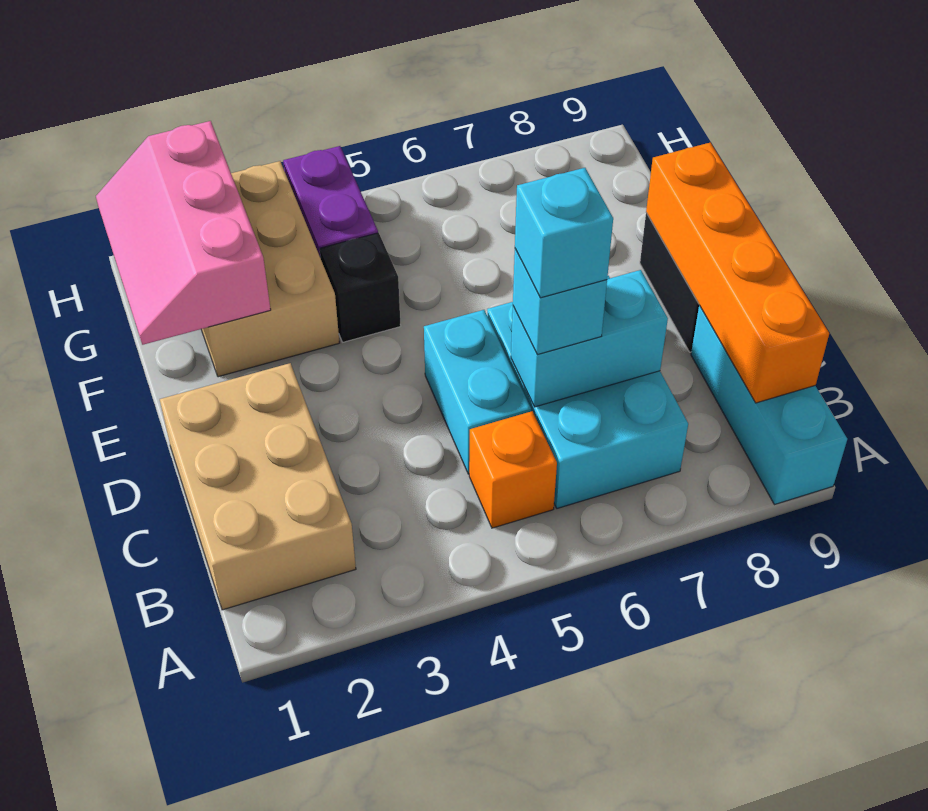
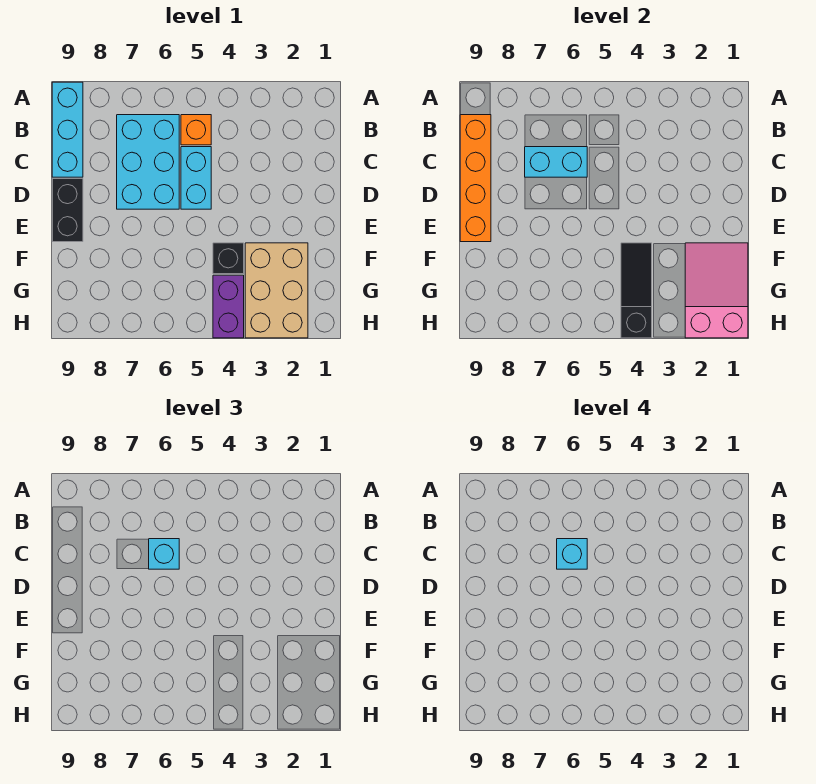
tan brick B1:D2 level 1 -> none
pink slope F1:H2 level 2 top 2 -> pink slope F1:H2 level 2 top H
none -> black slope F4:H4 level 2 top H

